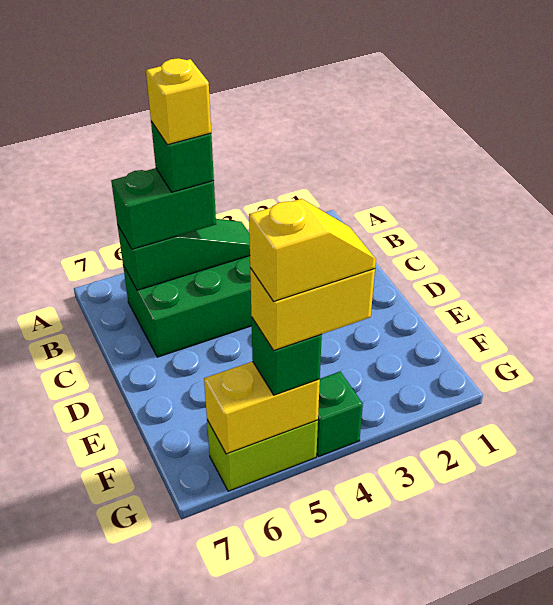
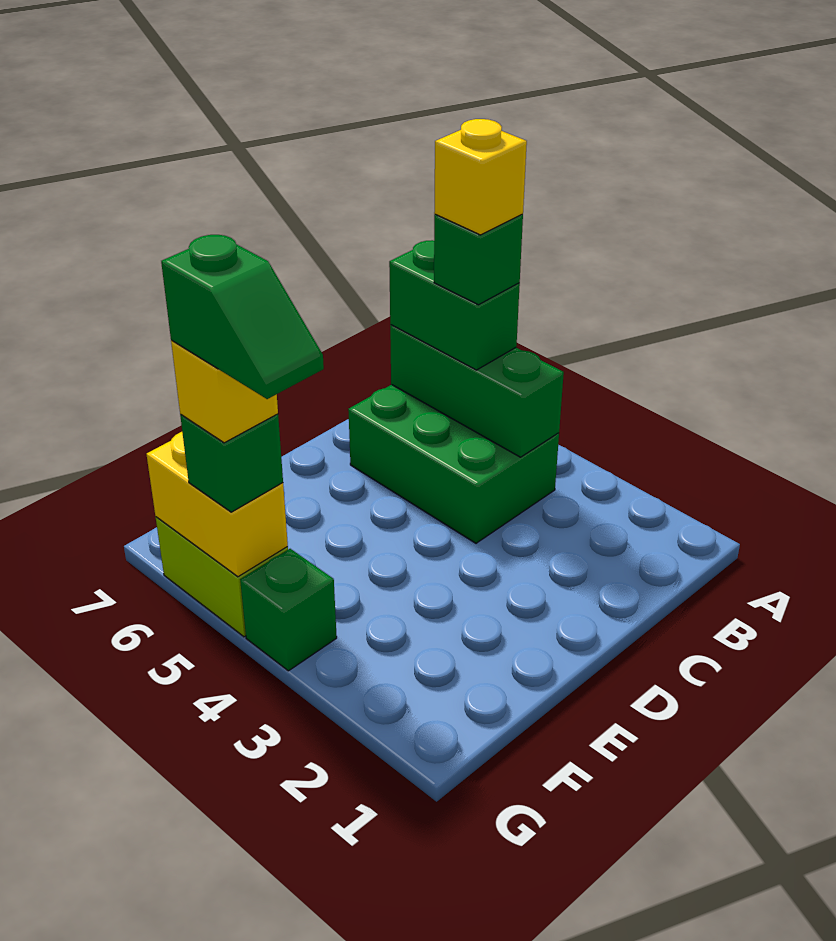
green slope B4:B6 level 2 top 6 -> green brick B4:B6 level 2
yellow brick G4:G5 level 4 -> yellow brick G5 level 4
yellow slope G4:G5 level 5 top 5 -> green slope G4:G5 level 5 top 5

